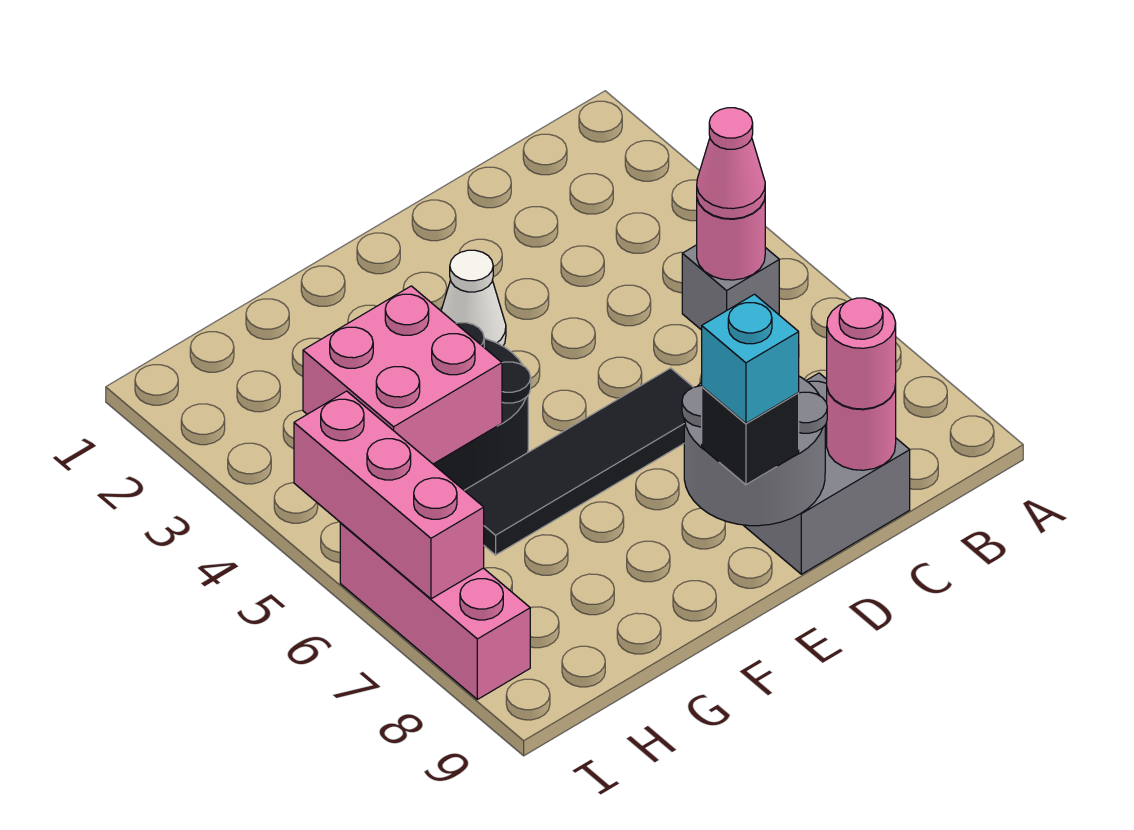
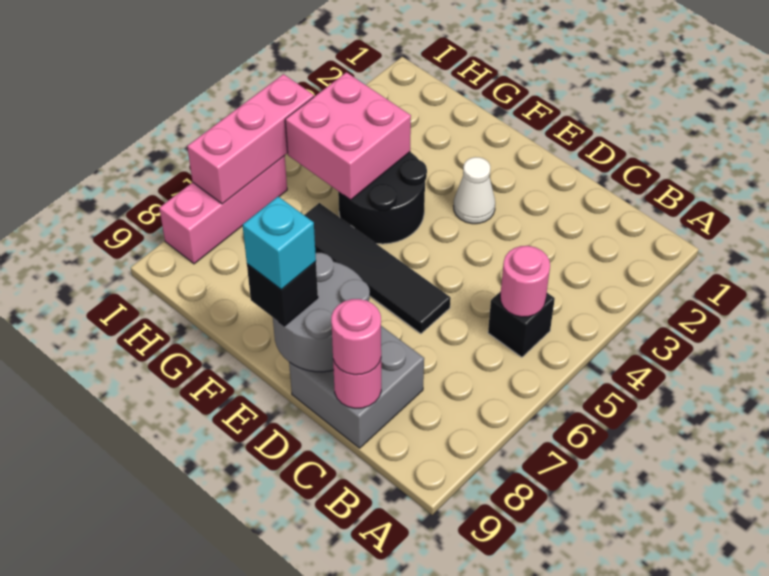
grey brick B5 level 1 -> black brick B5 level 1
pink cone B5 level 3 -> none

